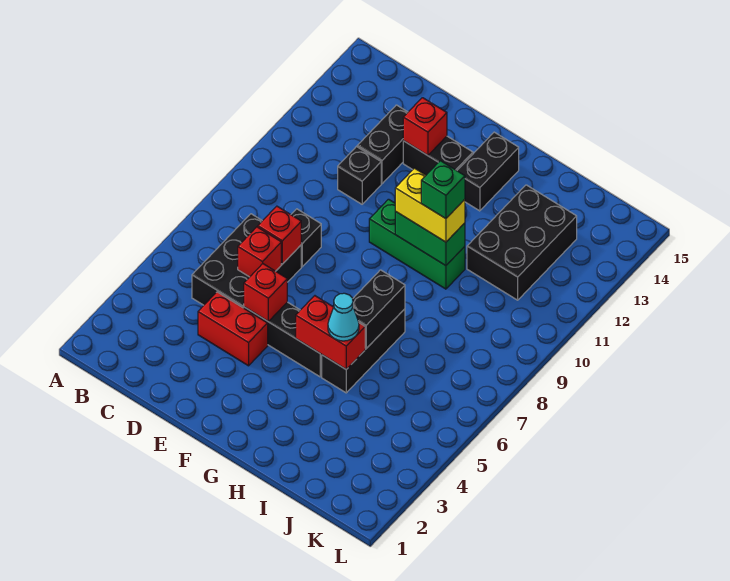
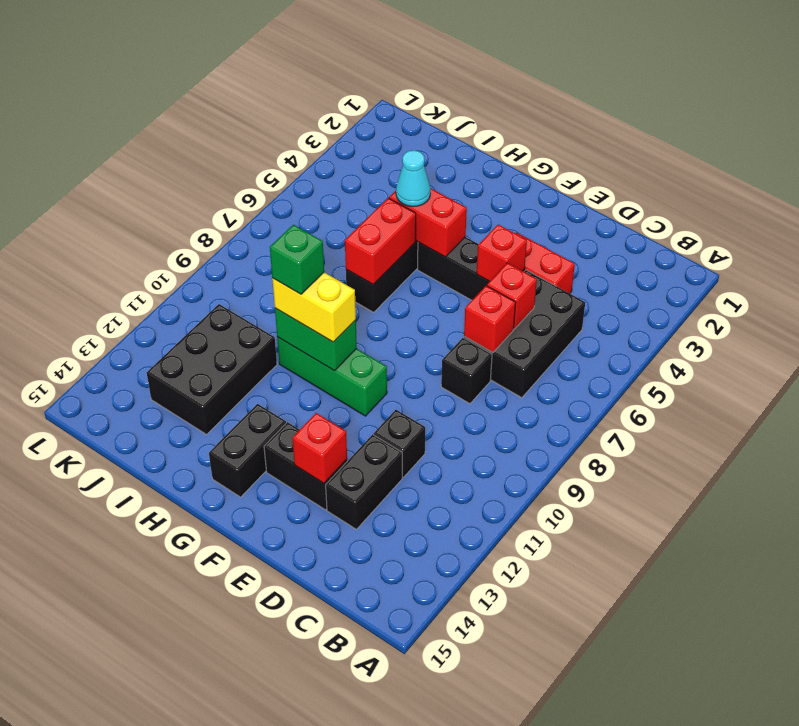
black brick H6:H7 level 2 -> red brick H6:H7 level 2

